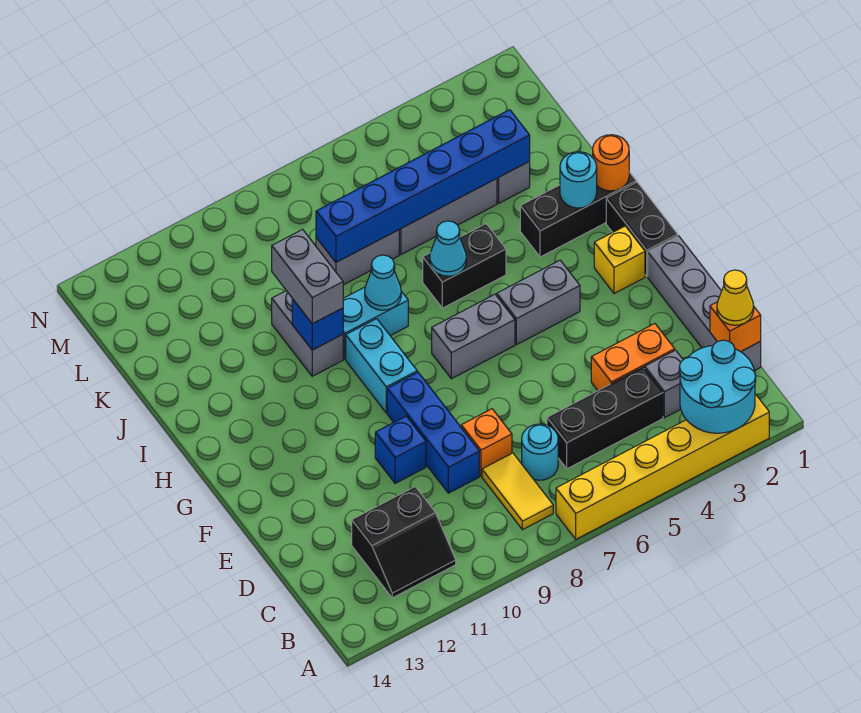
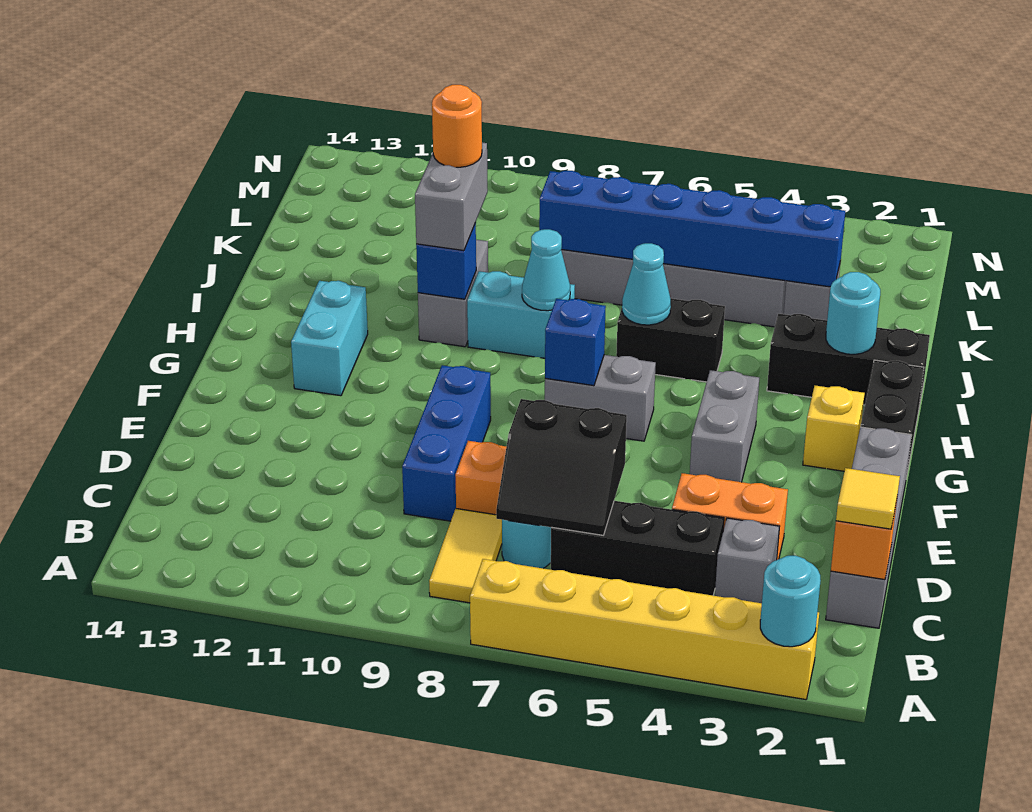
cyan round brick A2:B3 level 2 -> cyan round brick A2 level 2
black slope B11:C12 level 1 top C -> black slope C6:D7 level 2 top D
yellow cone C1 level 3 -> yellow tile C1 level 3
blue brick E10 level 1 -> blue brick G7 level 2
grey brick G4:G5 level 1 -> grey brick F4:G4 level 1
cyan brick G9:H9 level 1 -> cyan brick G12:H12 level 1
orange round brick I1 level 2 -> orange round brick J10 level 4

